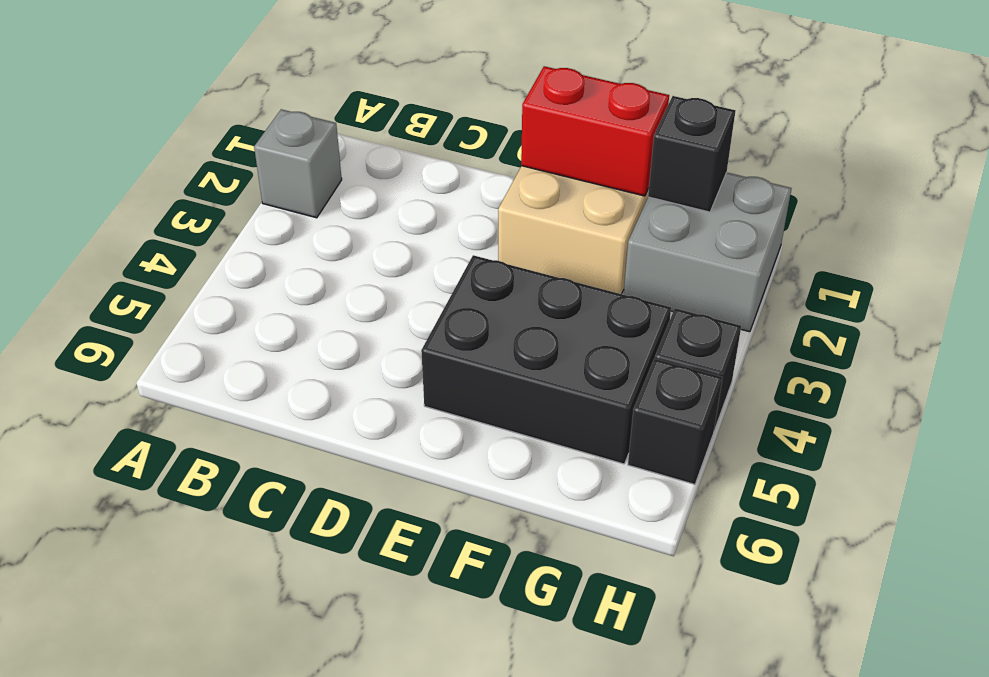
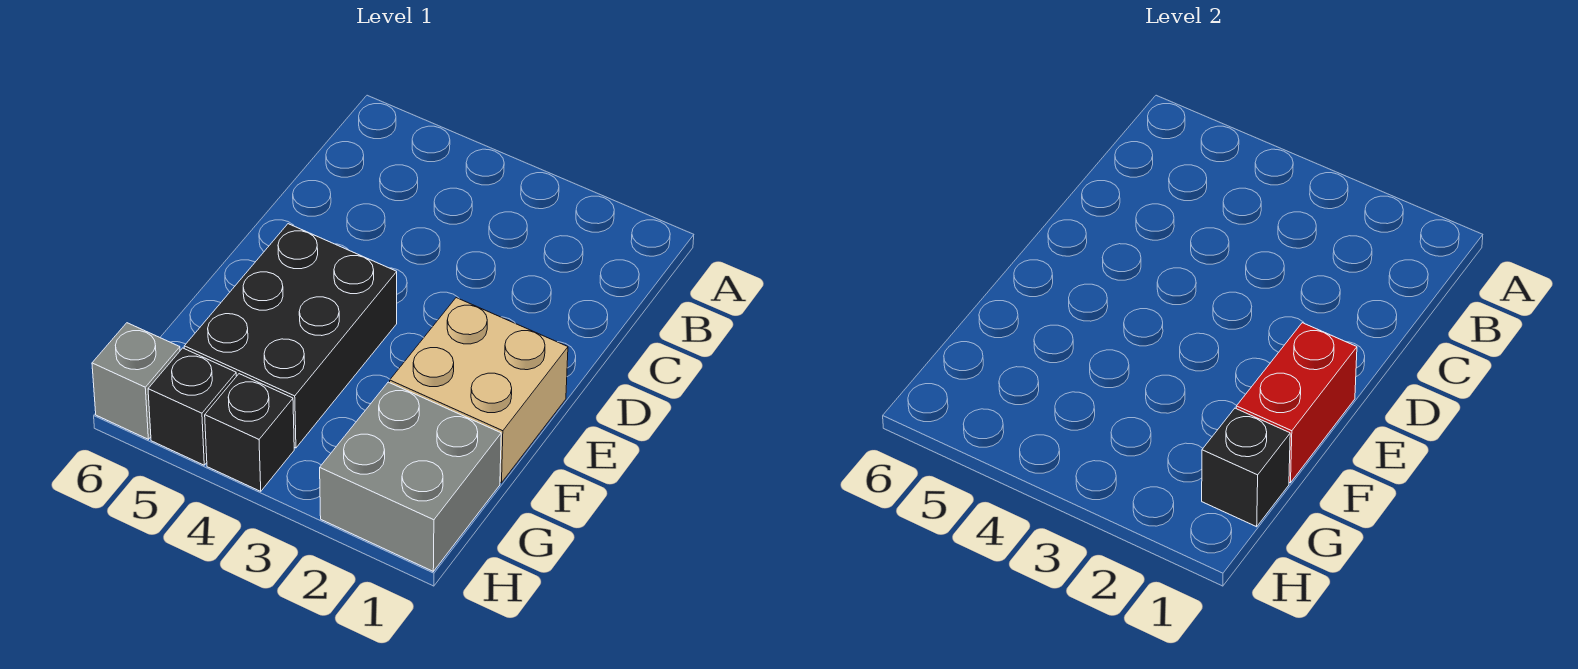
grey brick A2 level 1 -> grey brick H6 level 1

